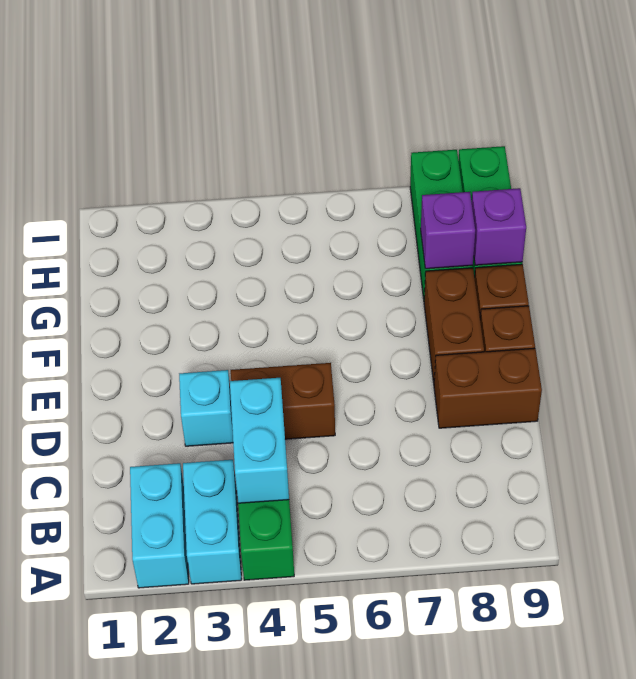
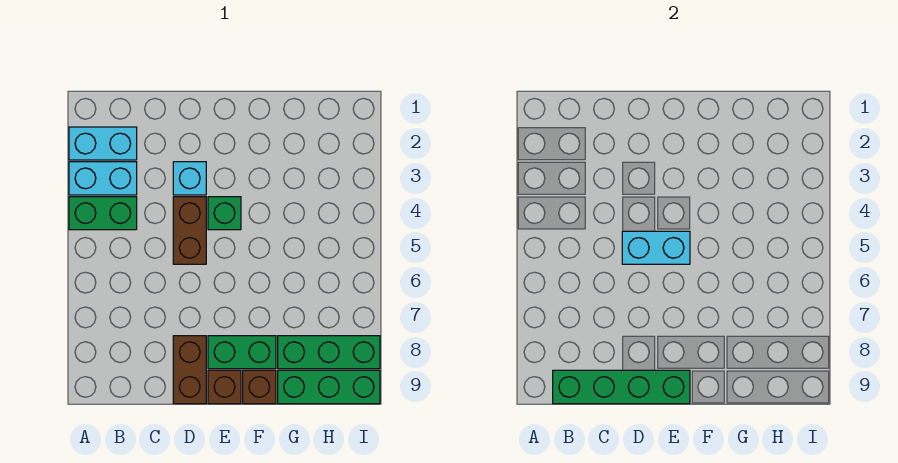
cyan brick B4:C4 level 2 -> cyan brick D5:E5 level 2
none -> green brick B9:E9 level 2
none -> green brick E4 level 1
brown brick E8:F8 level 1 -> green brick E8:F8 level 1
purple brick G8 level 2 -> none
purple brick G9 level 2 -> none

